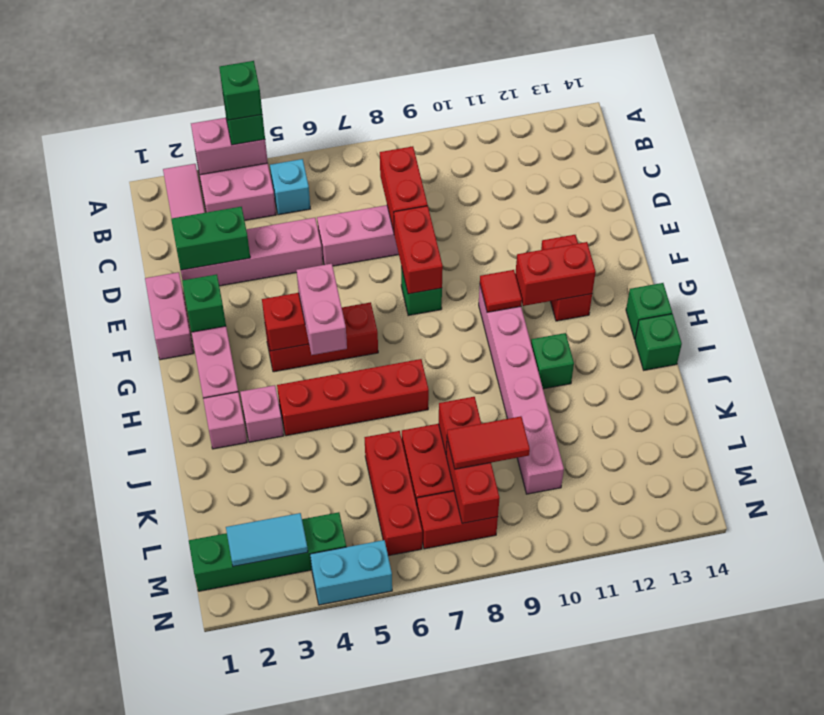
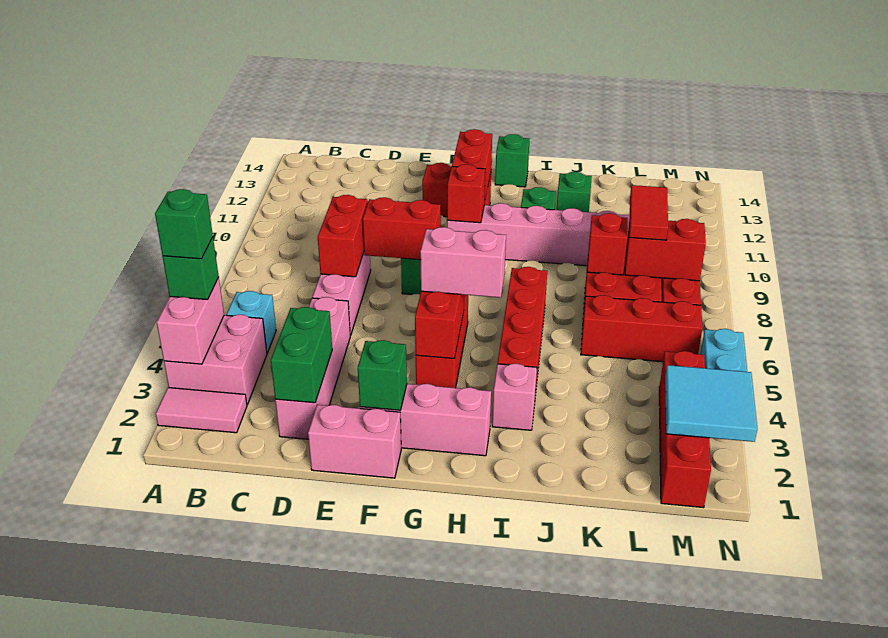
red brick C8:D8 level 2 -> red brick D7:D8 level 2
red tile G10 level 2 -> red brick G10 level 2
pink brick I2 level 1 -> none
green brick I14 level 1 -> green brick J12 level 1
green brick M1:M4 level 1 -> red brick M1:M4 level 1
cyan tile M2:M3 level 2 -> cyan tile M2:N3 level 2

